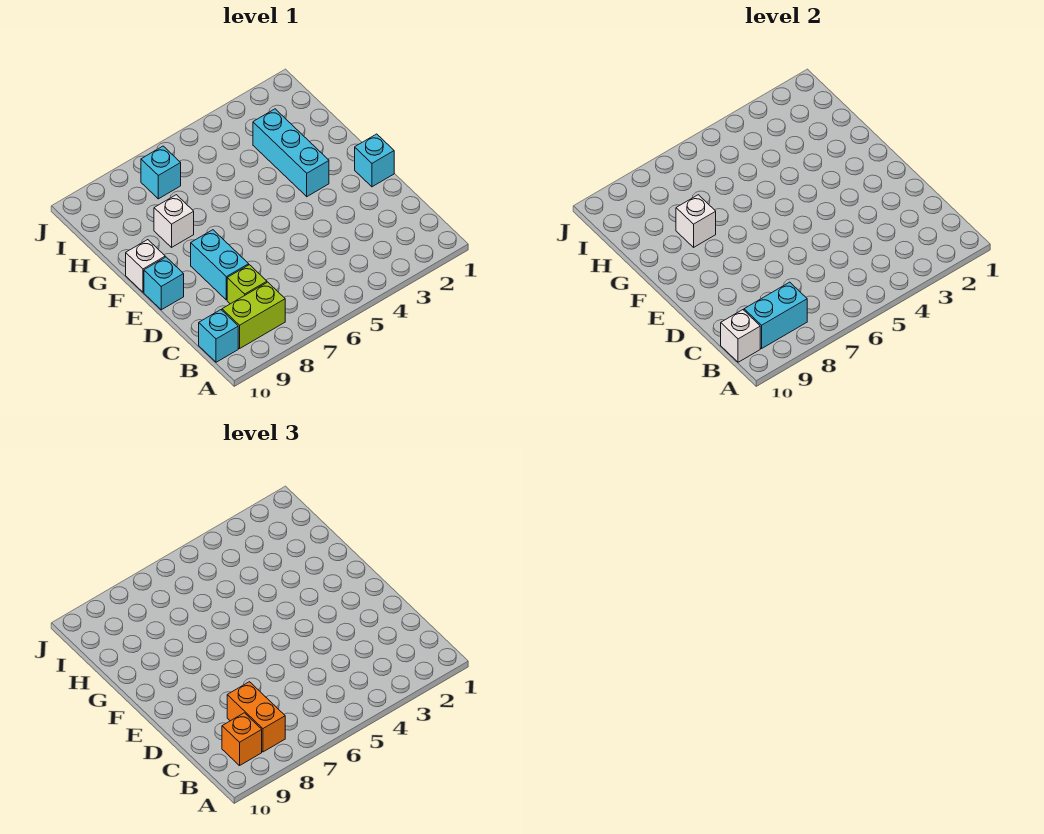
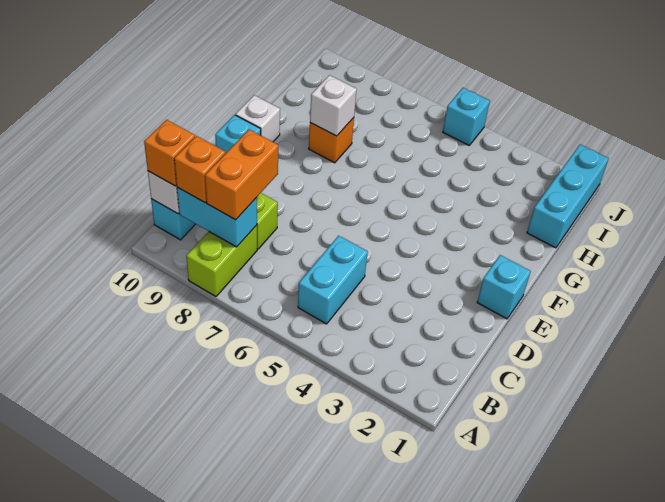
lime brick B8:B9 level 1 -> lime brick A8:B8 level 1
none -> orange brick B10 level 3
cyan brick D8:E8 level 1 -> cyan brick B5:C5 level 1
cyan brick F3:H3 level 1 -> cyan brick H1:J1 level 1
white brick G8 level 1 -> orange brick G8 level 1
cyan brick I7 level 1 -> cyan brick J5 level 1

